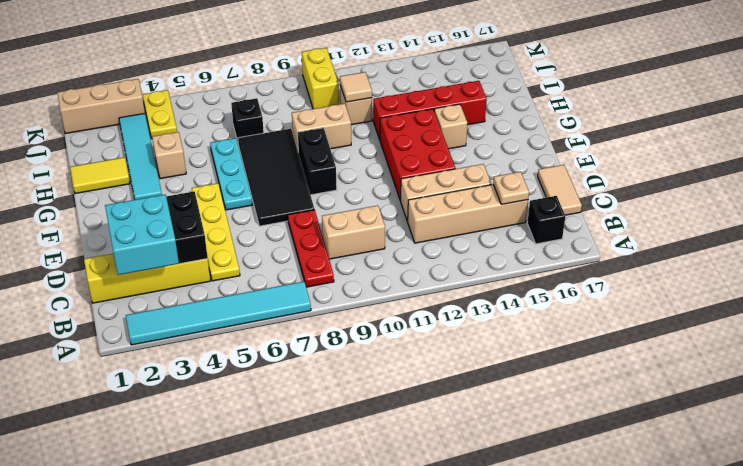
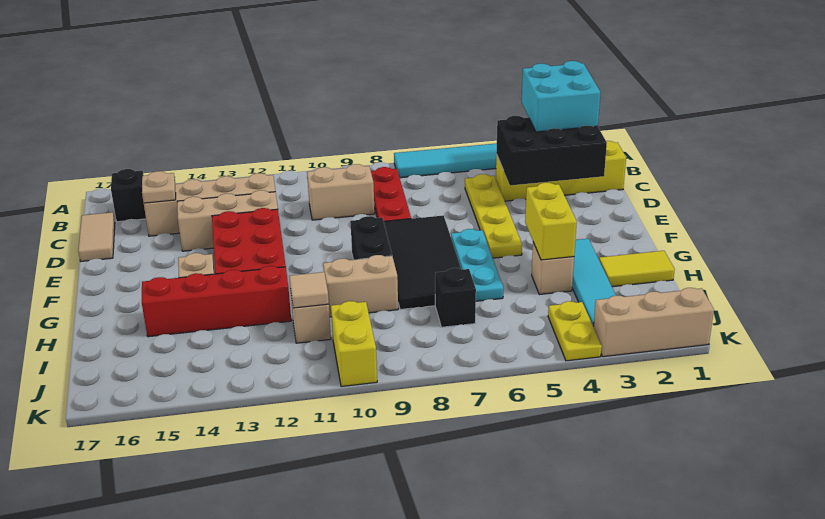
none -> yellow brick G4:H4 level 2

